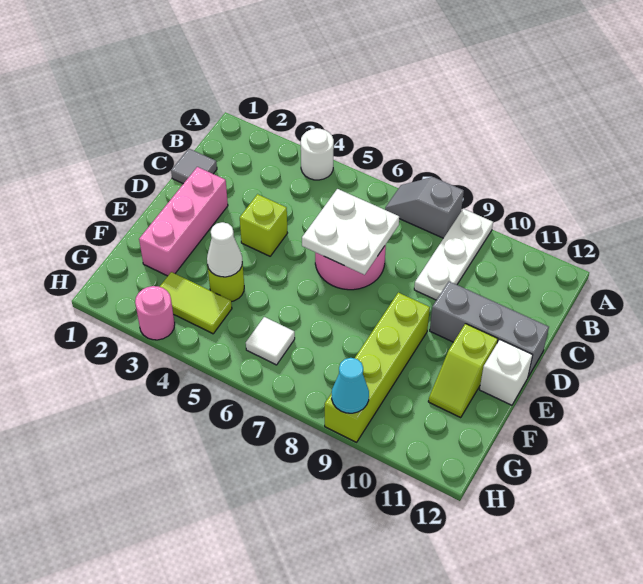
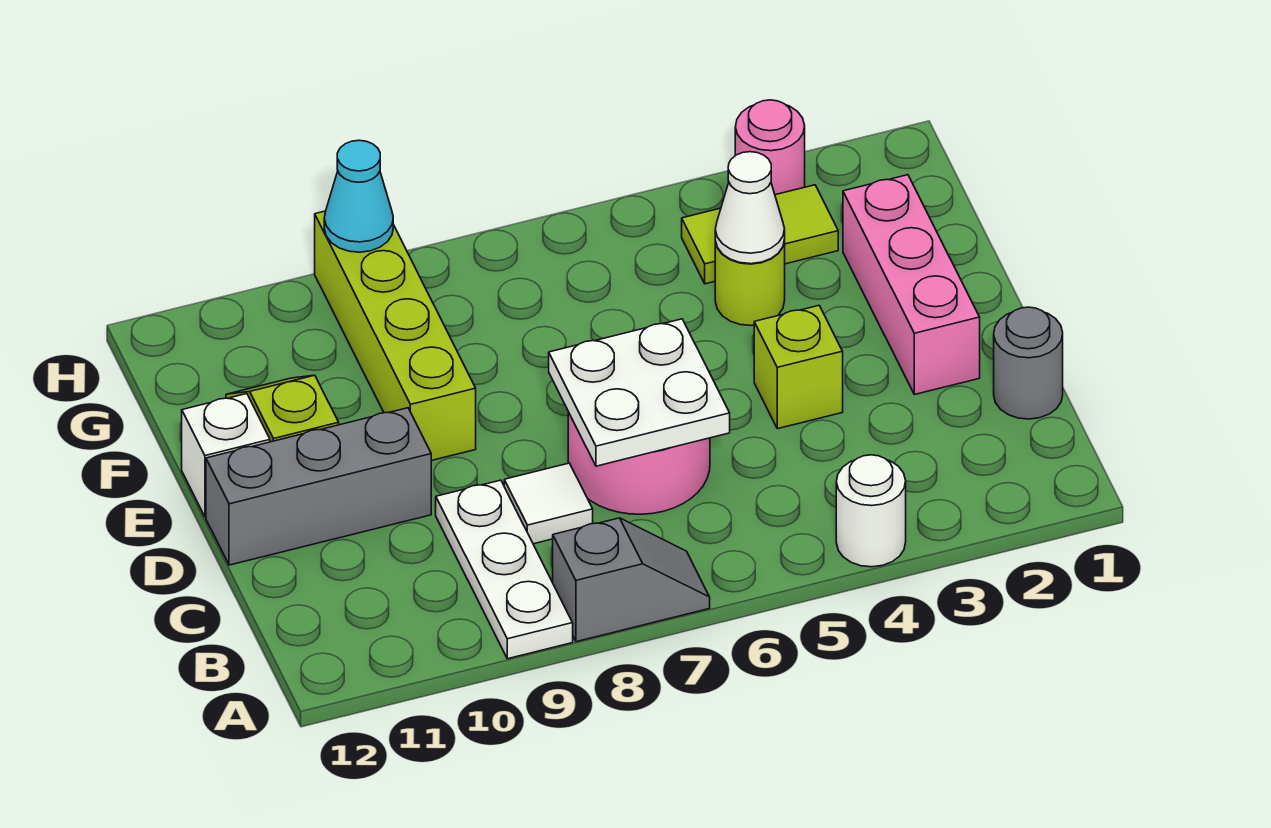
grey tile C1 level 1 -> grey round brick C1 level 1
white tile G6 level 1 -> white tile C8 level 1

